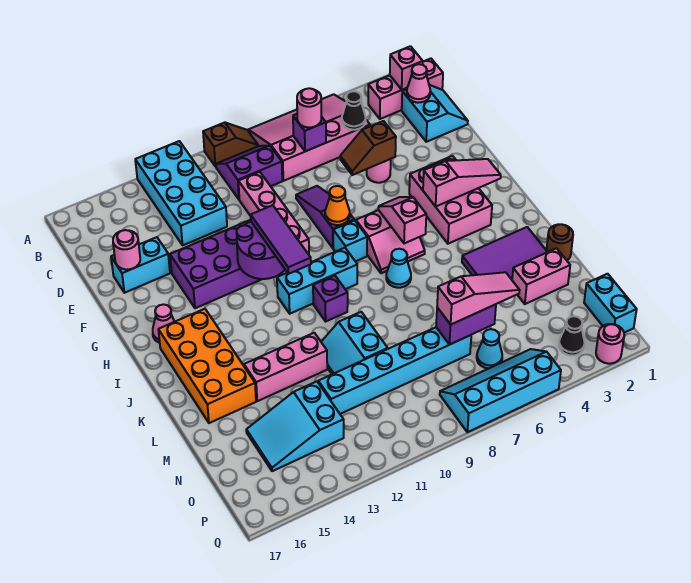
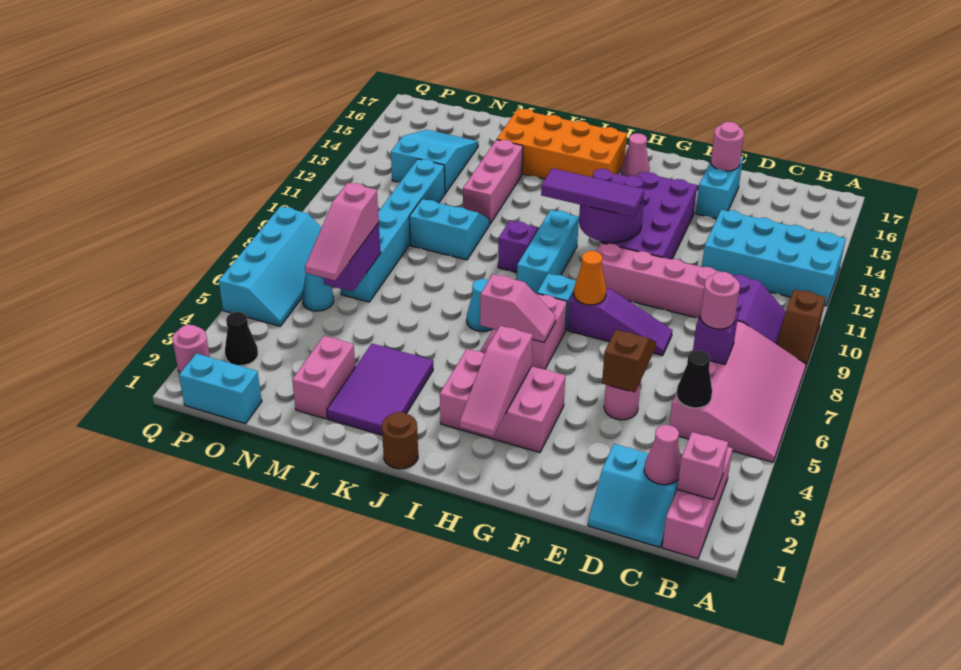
brown round brick L1 level 1 -> brown round brick J1 level 1

